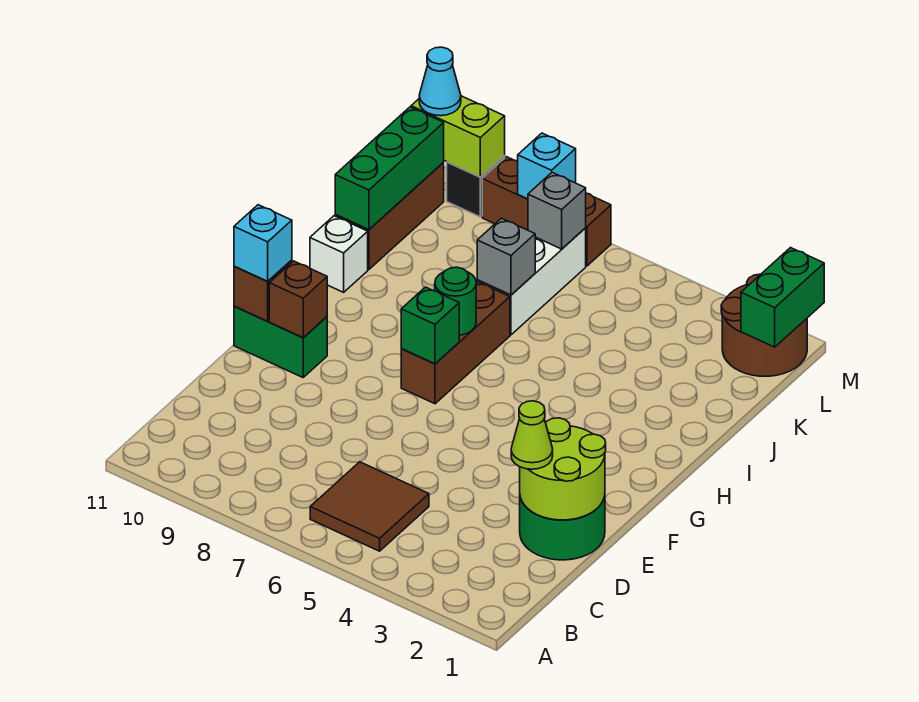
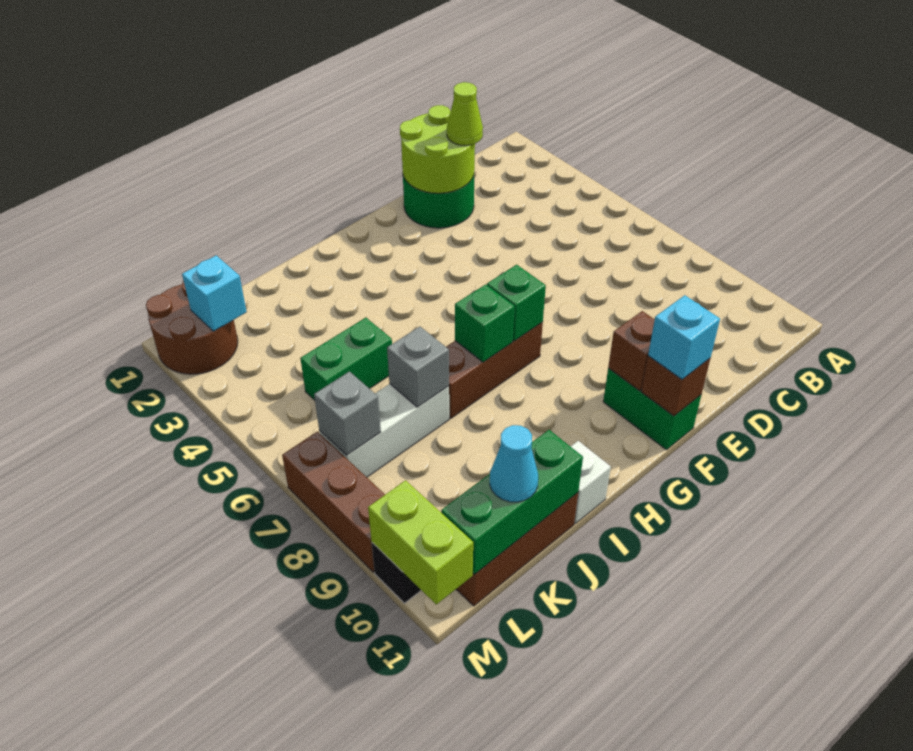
brown tile B5:C6 level 1 -> none
green round brick H7 level 2 -> green brick H7 level 2
green brick L1:M1 level 2 -> green brick J5:K5 level 1
cyan brick M8 level 2 -> cyan brick L2 level 2
cyan cone M11 level 3 -> cyan cone K11 level 3

